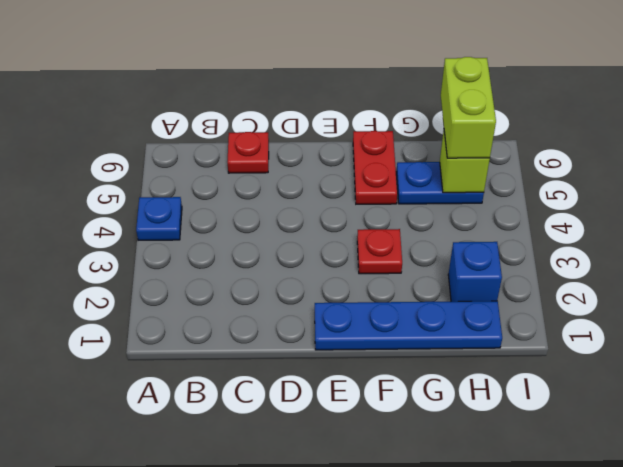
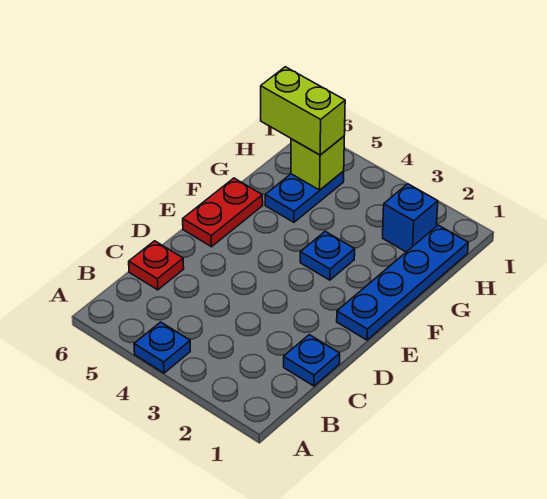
none -> blue plate C1 level 1
red plate F3 level 1 -> blue plate F3 level 1
red plate F5:F6 level 1 -> red plate E6:F6 level 1

